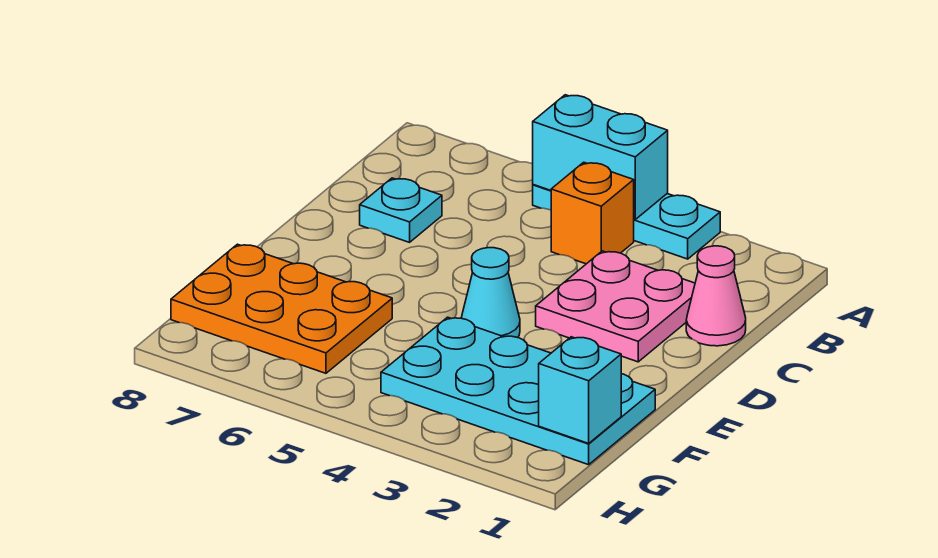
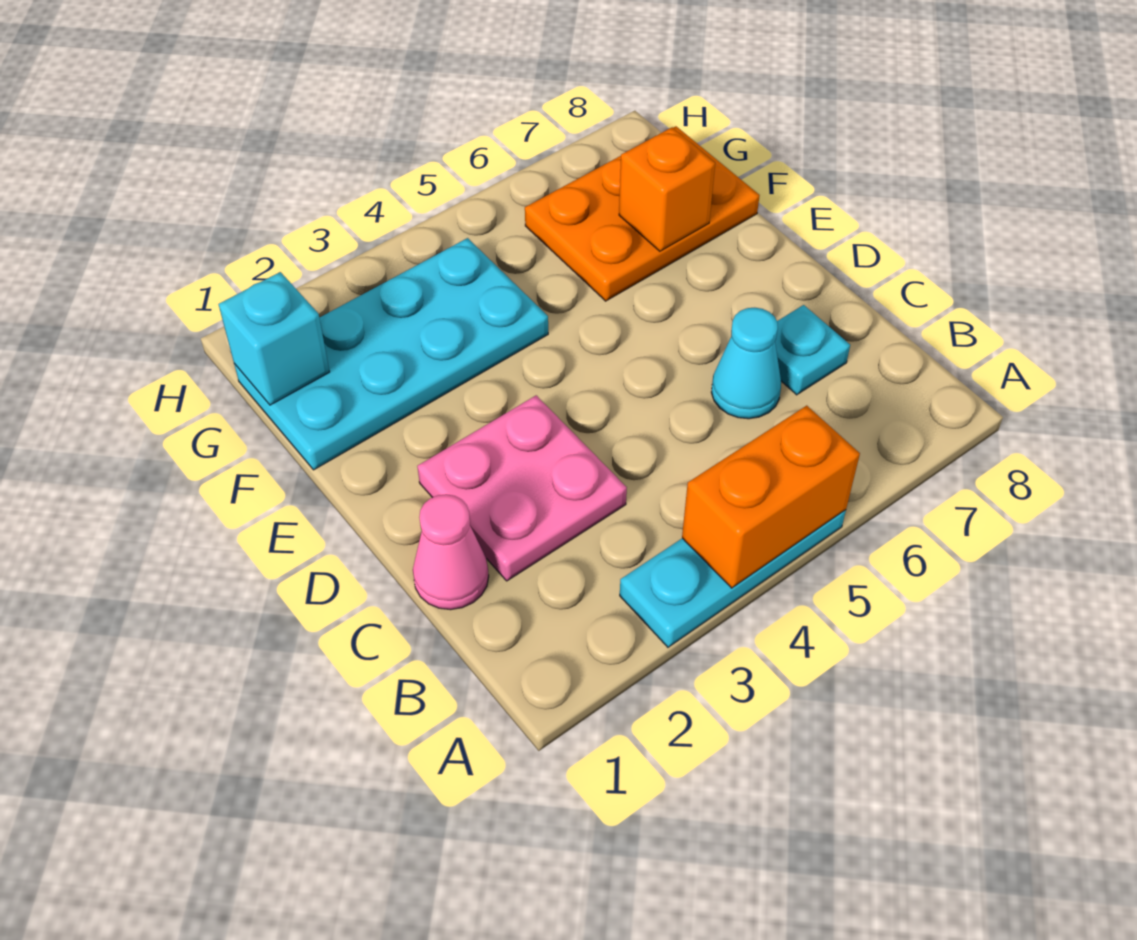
cyan brick A4:A5 level 2 -> orange brick A4:A5 level 2
orange brick B4 level 1 -> orange brick F7 level 2
cyan cone E4 level 1 -> cyan cone C6 level 1

